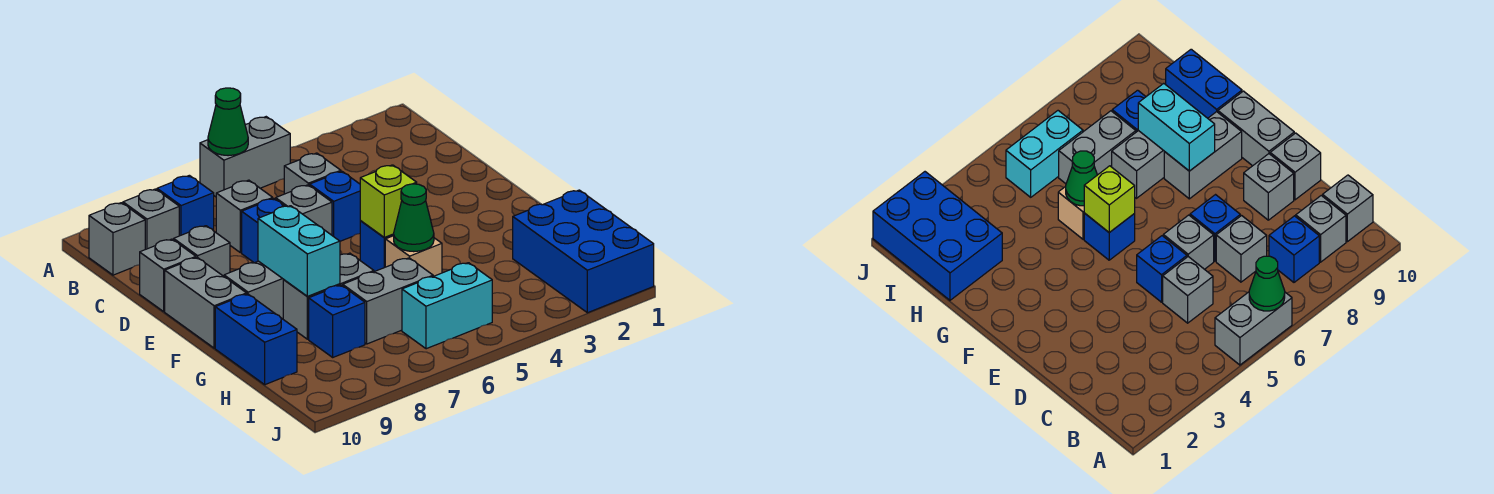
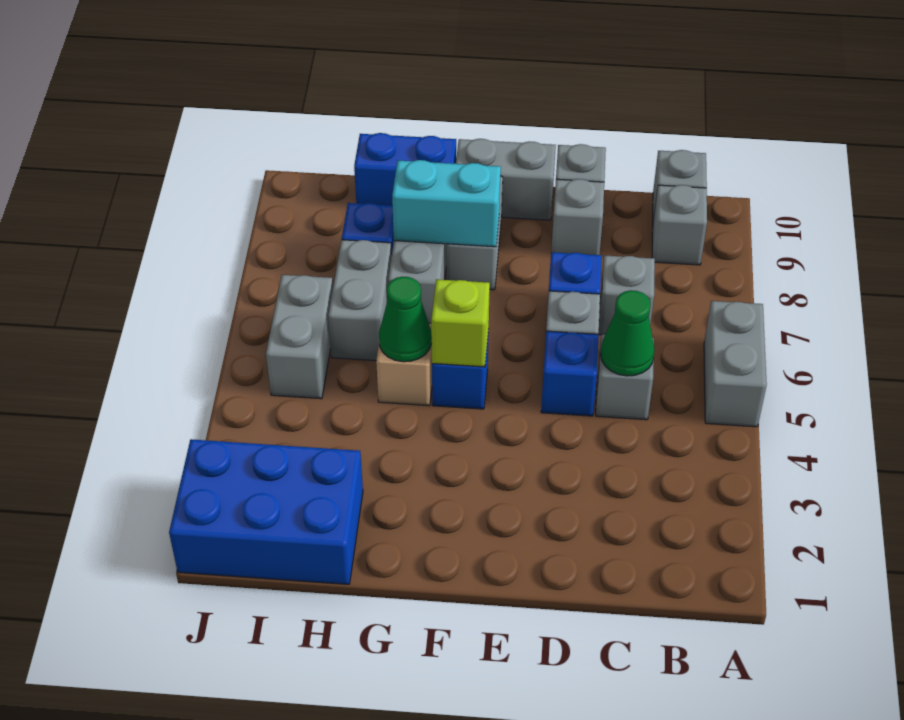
green cone A6 level 2 -> green cone C5 level 2
blue brick B8 level 1 -> none
cyan brick I5:I6 level 1 -> grey brick I5:I6 level 1

